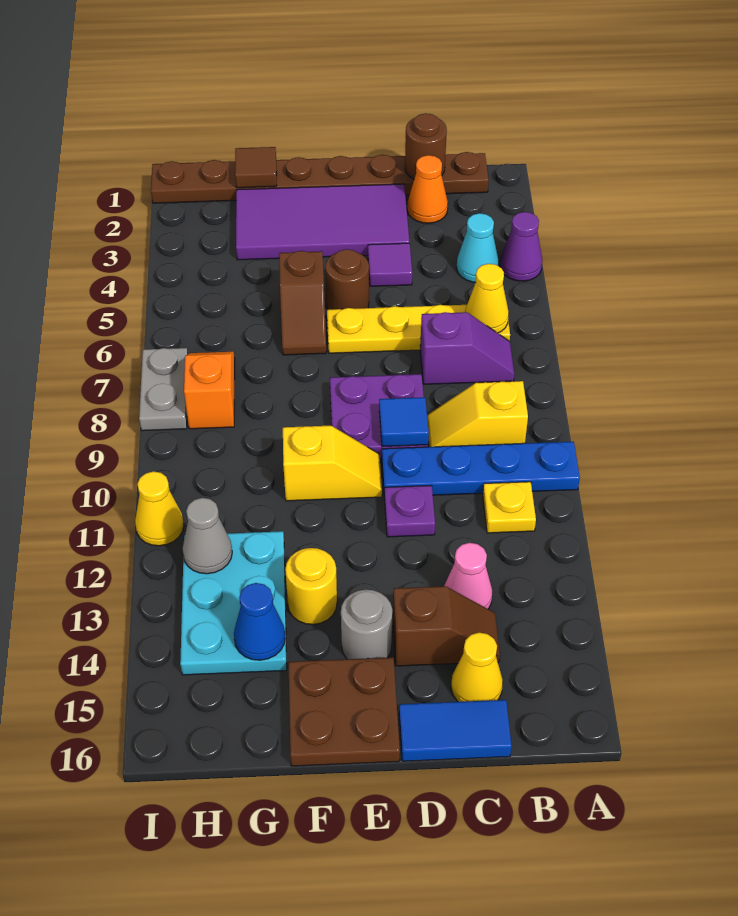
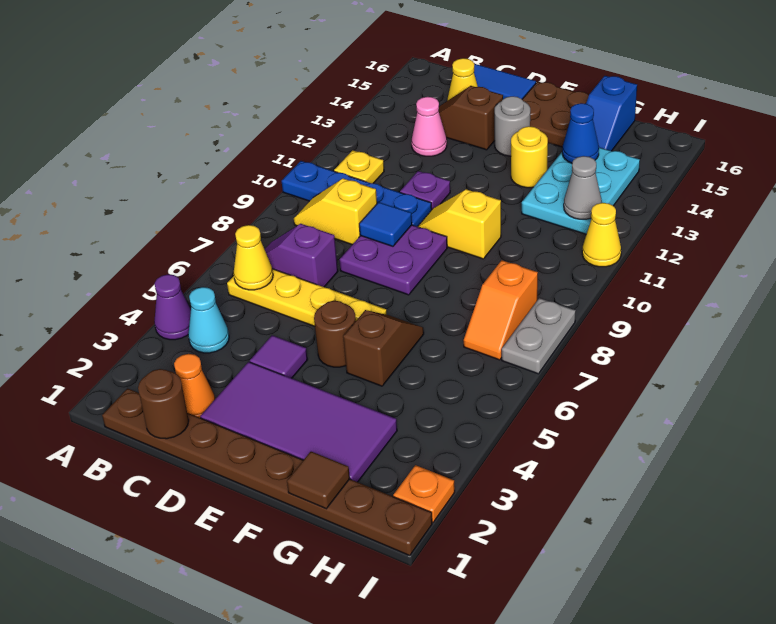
yellow slope B9:C9 level 1 top B -> yellow slope B9:C9 level 1 top C
none -> blue slope G15:G16 level 1 top 16
none -> orange plate I2 level 1

